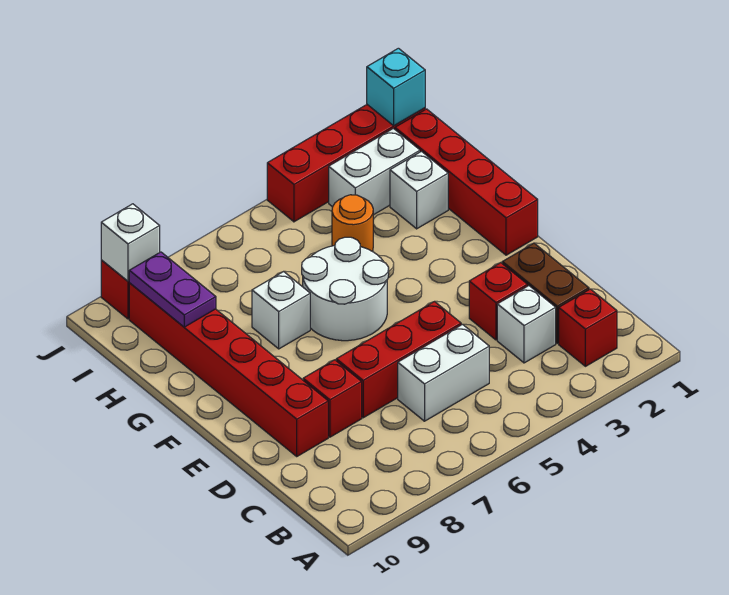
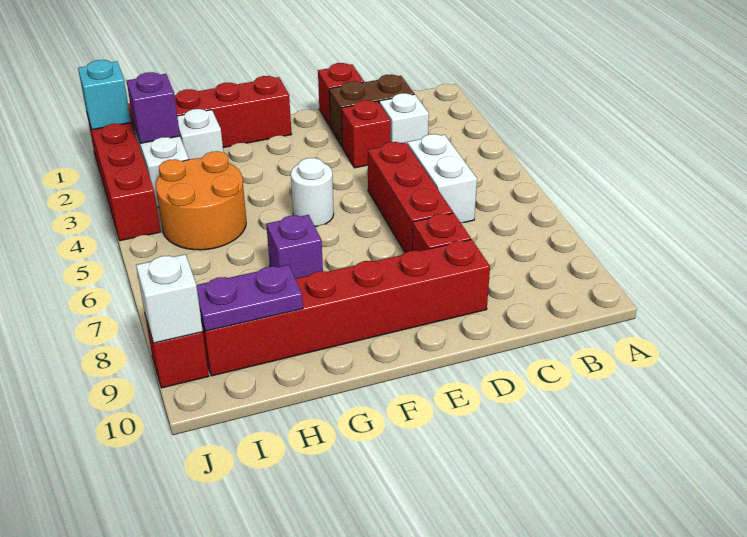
red brick B2 level 1 -> red brick D1 level 1
white round brick F5:G6 level 1 -> white round brick F5 level 1
white brick G7 level 1 -> purple brick G7 level 1
orange round brick H4 level 1 -> orange round brick H4:I5 level 1
none -> purple brick I2 level 2

